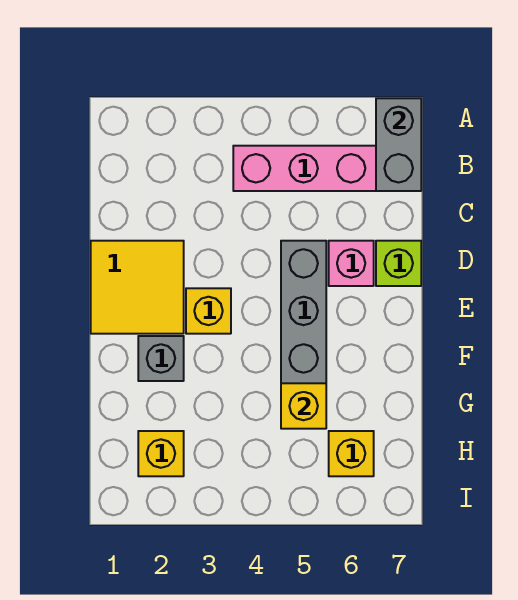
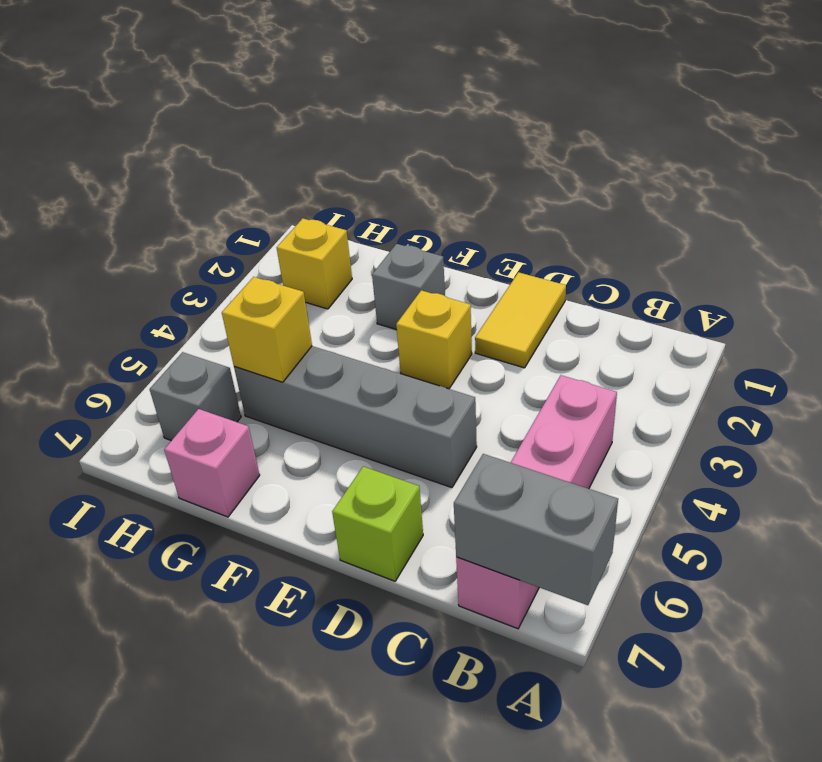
yellow tile D1:E2 level 1 -> yellow tile D1:D2 level 1
pink brick D6 level 1 -> pink brick G7 level 1
yellow brick H6 level 1 -> grey brick H6 level 1

